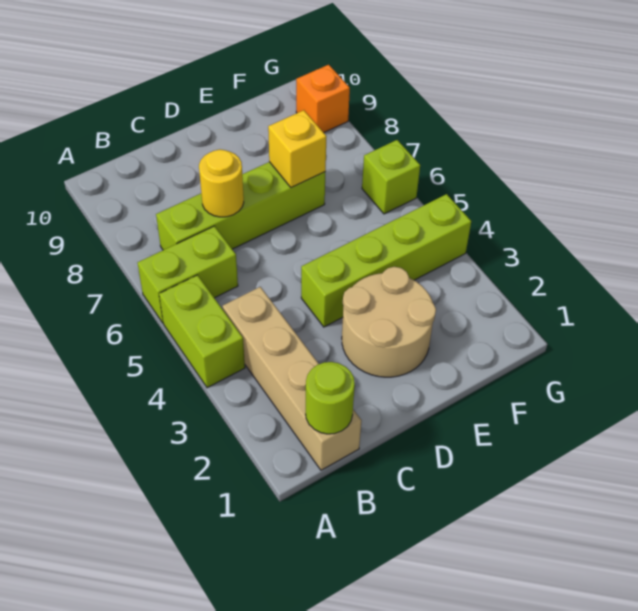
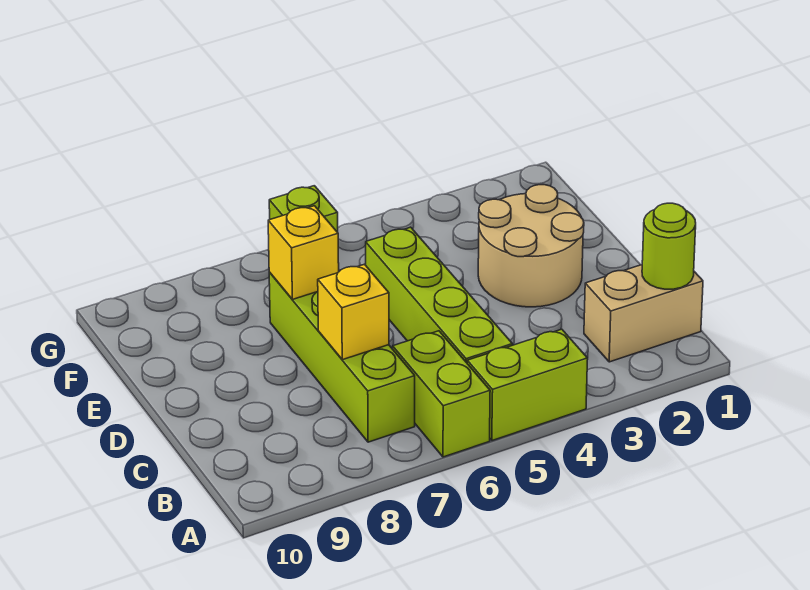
tan brick B1:B4 level 1 -> tan brick B1:B2 level 1
yellow round brick C7 level 2 -> yellow brick C7 level 2
lime brick D4:G4 level 1 -> lime brick B5:E5 level 1
orange brick G9 level 1 -> none

